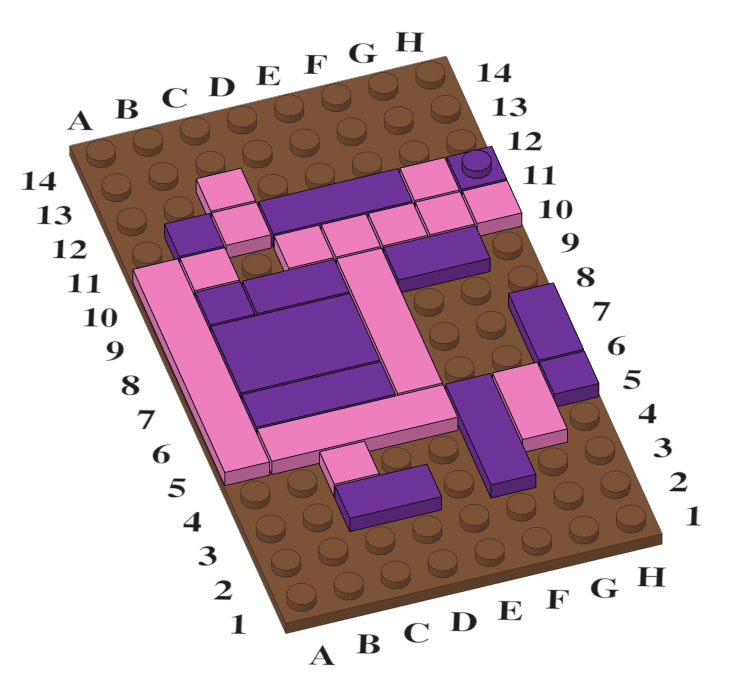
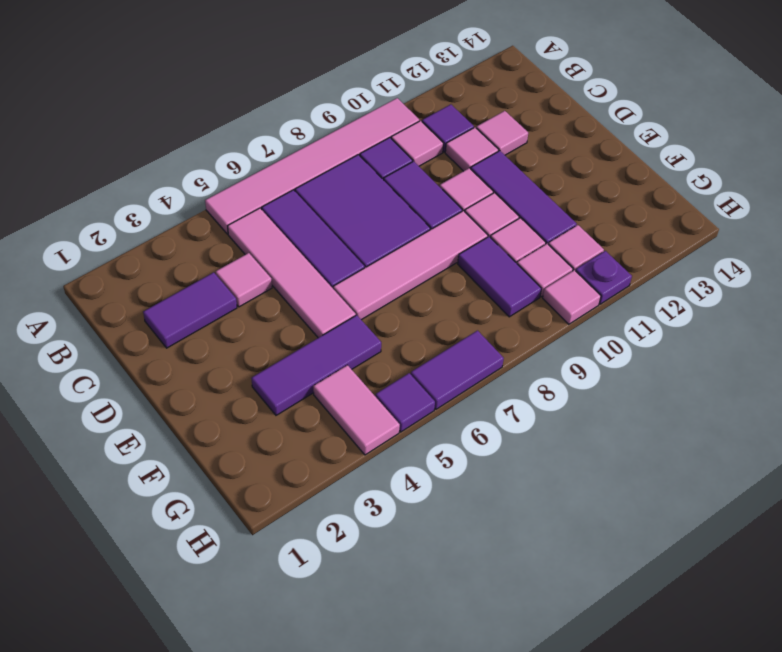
purple tile C3:D3 level 1 -> purple tile C2:C3 level 1
pink tile G4:G5 level 1 -> pink tile G4:H4 level 1

